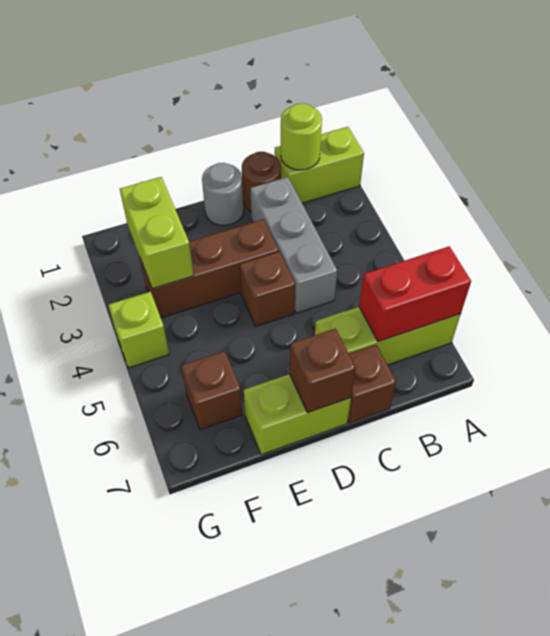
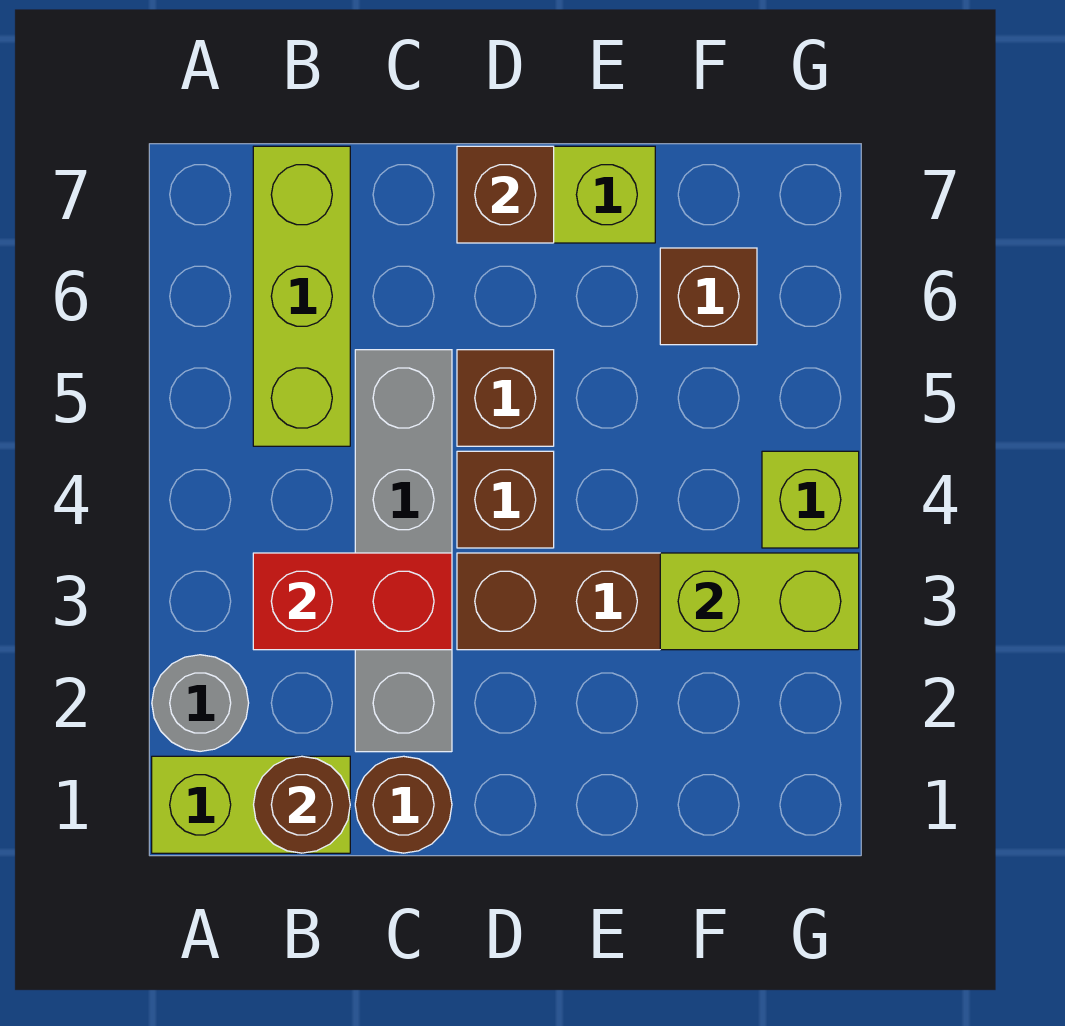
lime brick A6:C6 level 1 -> lime brick B5:B7 level 1
red brick A6:B6 level 2 -> red brick B3:C3 level 2
lime round brick B1 level 2 -> brown round brick B1 level 2
grey brick C2:C4 level 1 -> grey brick C2:C5 level 1
brown brick C7 level 1 -> brown brick D5 level 1
grey round brick D1 level 1 -> grey round brick A2 level 1
lime brick F2:F3 level 2 -> lime brick F3:G3 level 2

